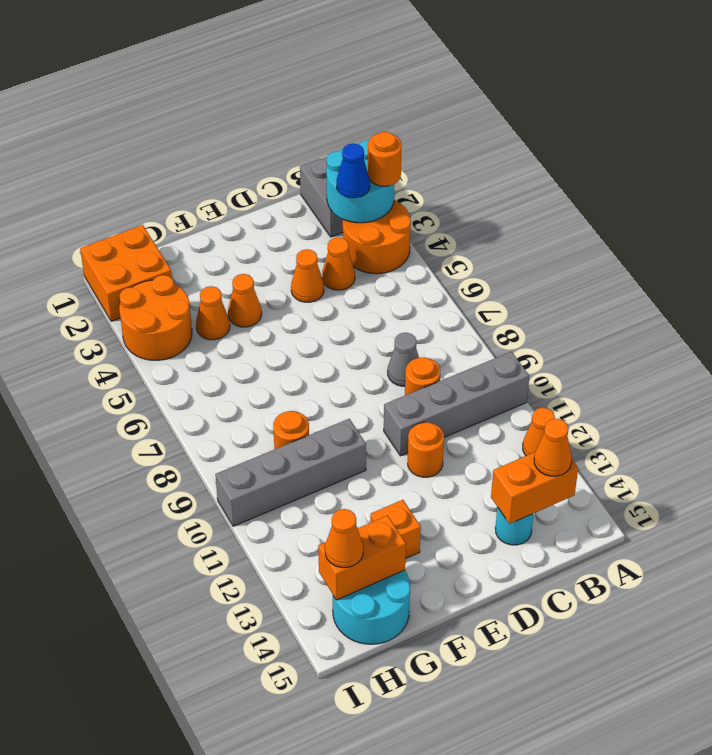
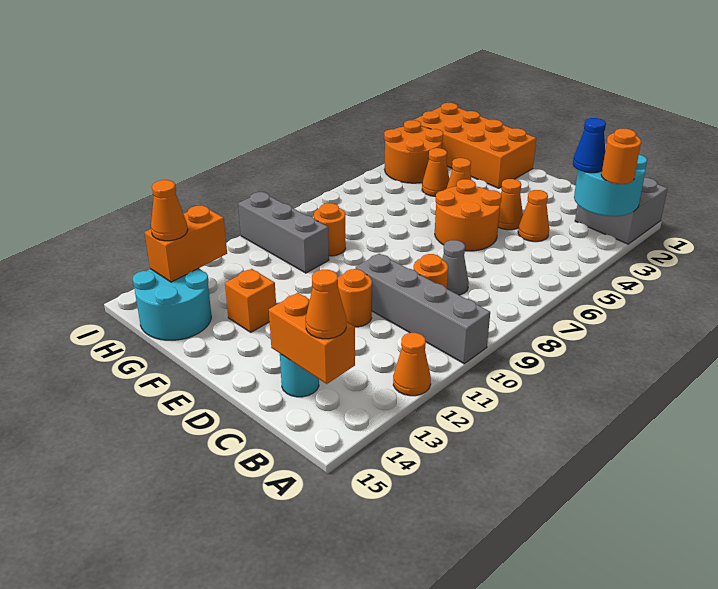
orange round brick A3:B4 level 1 -> orange round brick D5:E6 level 1
grey brick F10:I10 level 1 -> grey brick G10:I10 level 1
orange brick G14:H14 level 2 -> orange brick H13:H14 level 2
orange brick H1:I2 level 1 -> orange brick F1:I2 level 1

